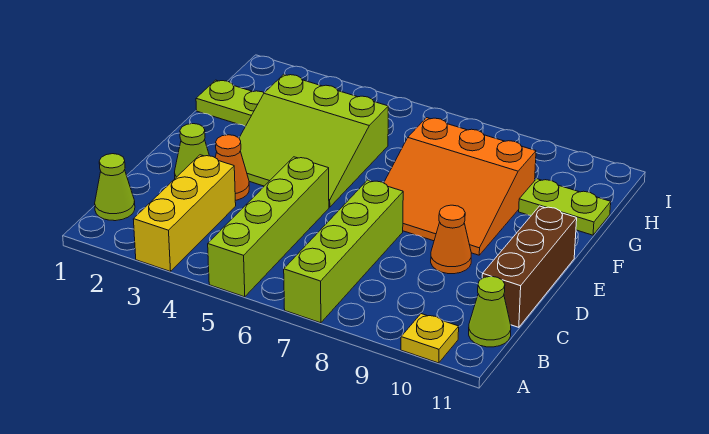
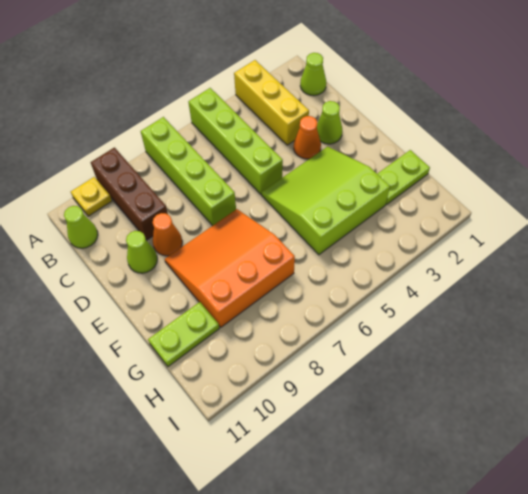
brown brick C11:E11 level 1 -> brown brick A9:C9 level 1
none -> lime cone D10 level 1

